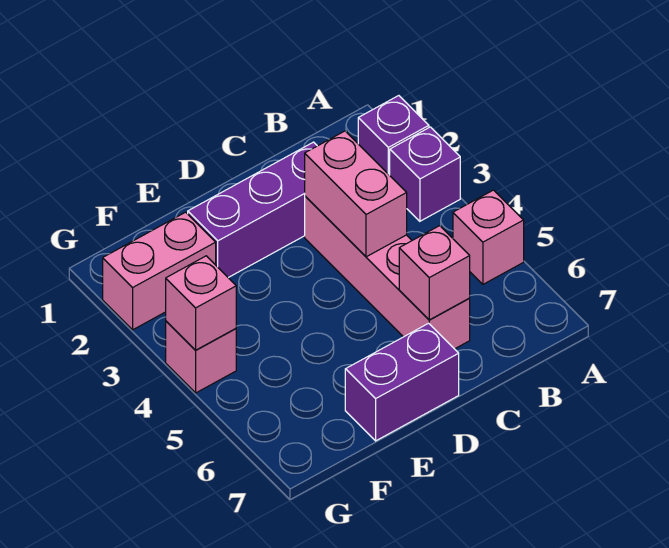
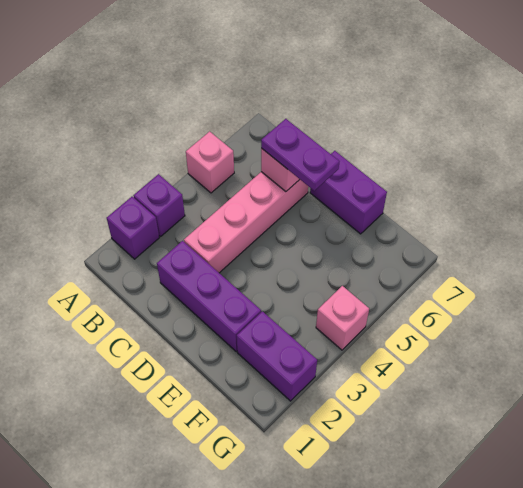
pink brick C3:C4 level 2 -> none
none -> purple plate C6:D6 level 3
pink brick F2:G2 level 1 -> purple brick F2:G2 level 1
pink brick G4 level 2 -> none

